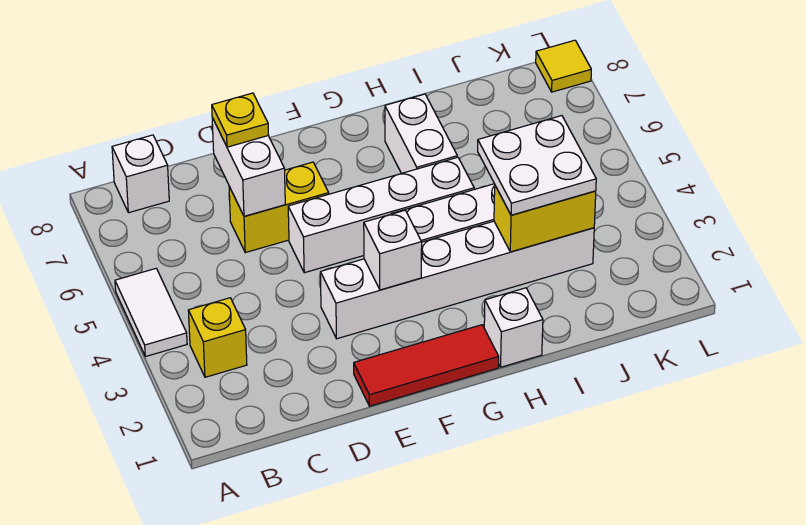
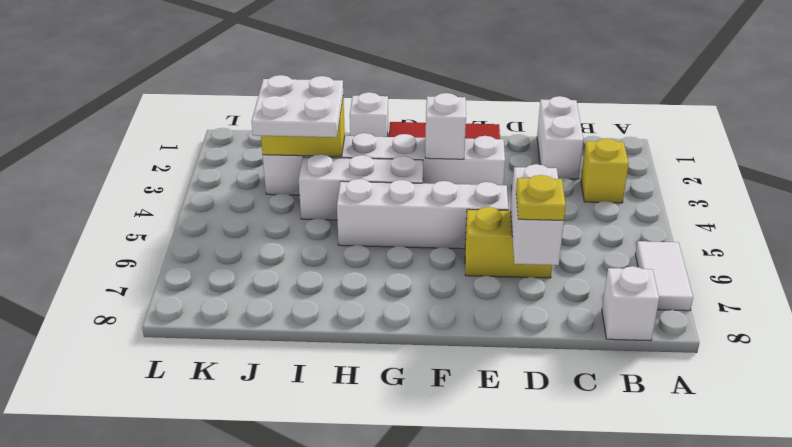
white tile A4:A5 level 1 -> white tile A6:A7 level 1
white brick H6:H7 level 1 -> white brick C1:C2 level 1
yellow tile L8 level 1 -> none

